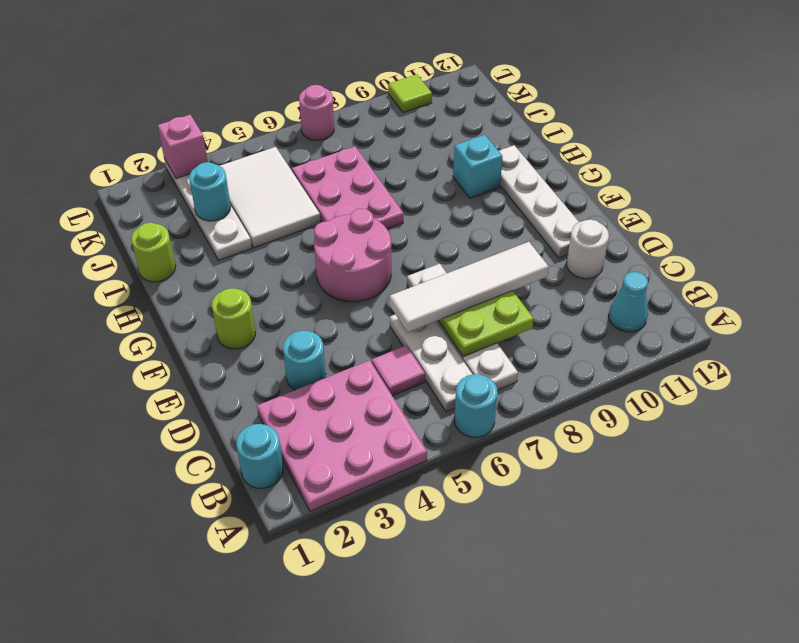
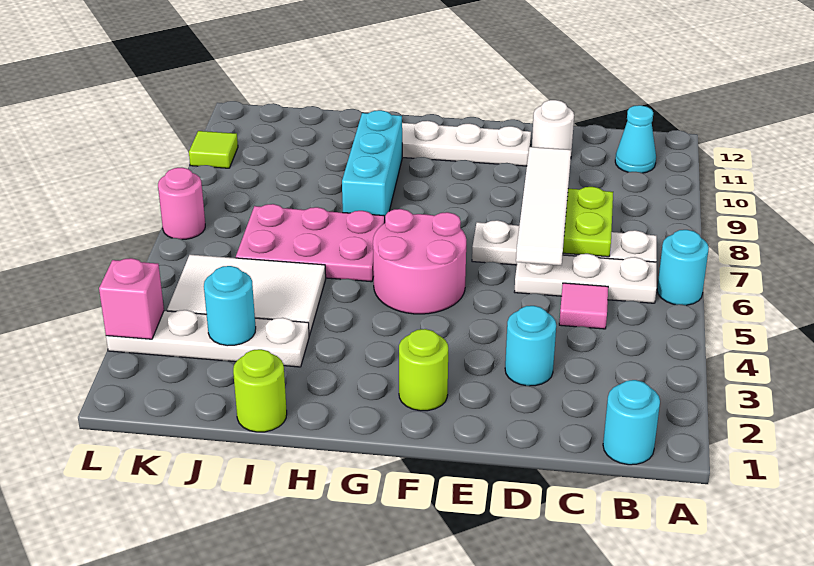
pink plate A2:C4 level 1 -> none
cyan brick H10 level 1 -> cyan brick H8:H10 level 1

